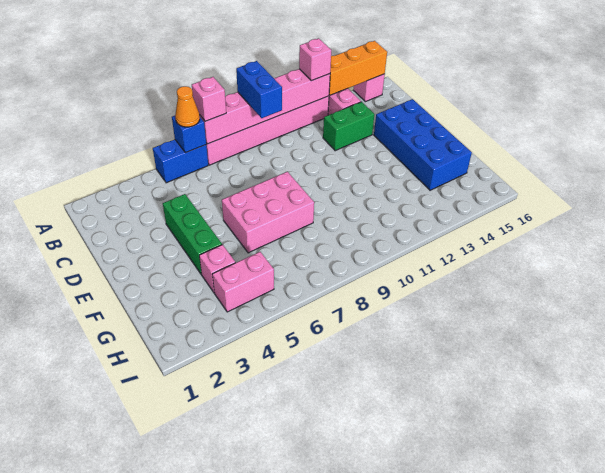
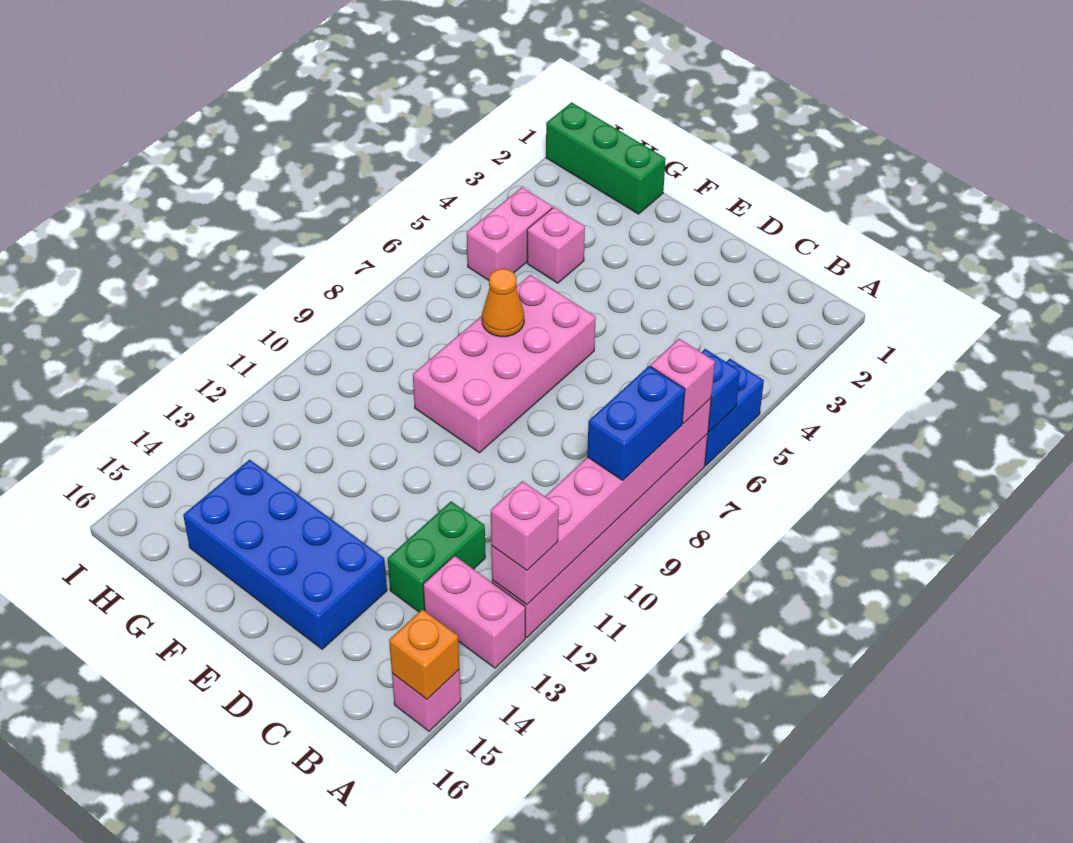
orange cone A6 level 3 -> orange cone F7 level 2
blue brick A9:B9 level 3 -> blue brick A8:A9 level 3
orange brick A13:A15 level 2 -> orange brick A15 level 2
green brick D4:F4 level 1 -> green brick G1:I1 level 1
pink brick E6:F8 level 1 -> pink brick E6:F9 level 1

